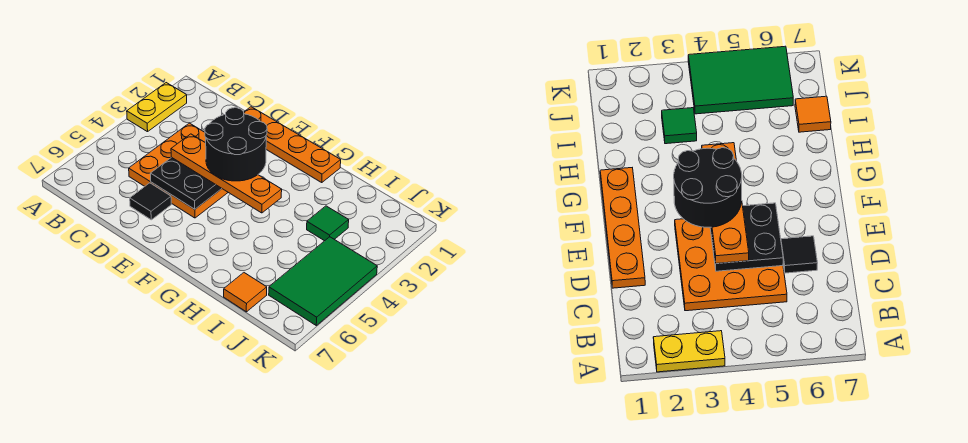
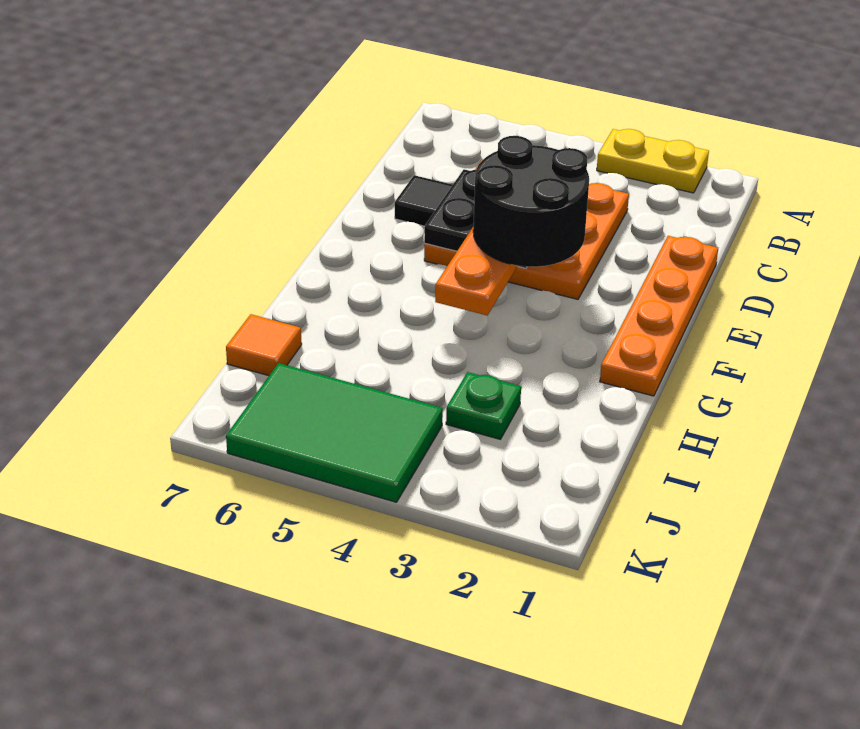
green tile I3 level 1 -> green plate I3 level 1

